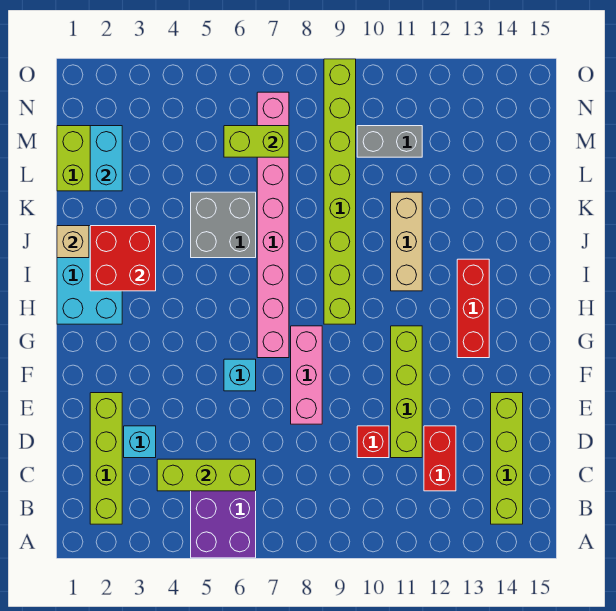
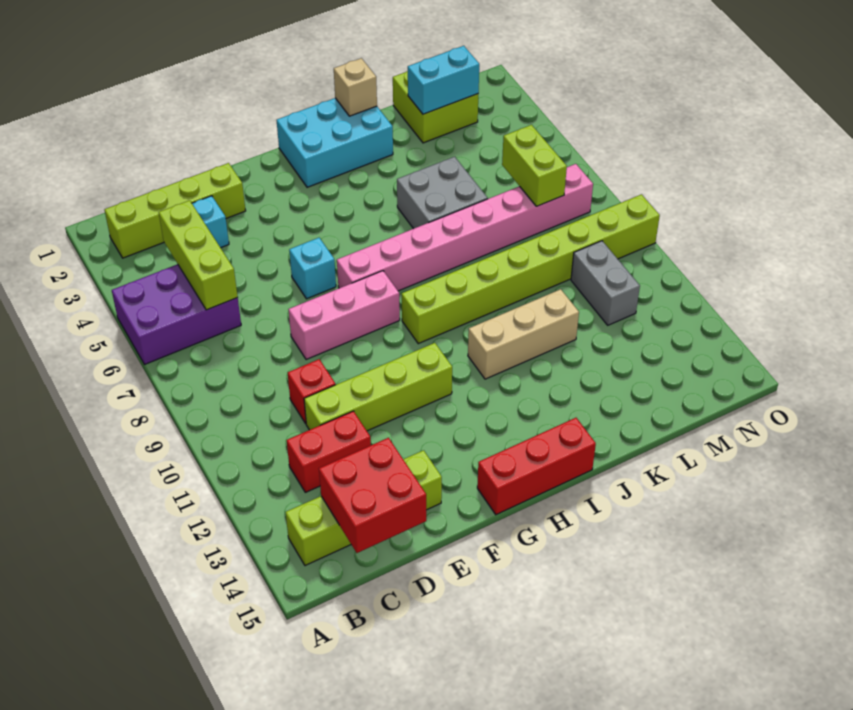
red brick G13:I13 level 1 -> red brick G15:I15 level 1
red brick I2:J3 level 2 -> red brick C14:D15 level 2

